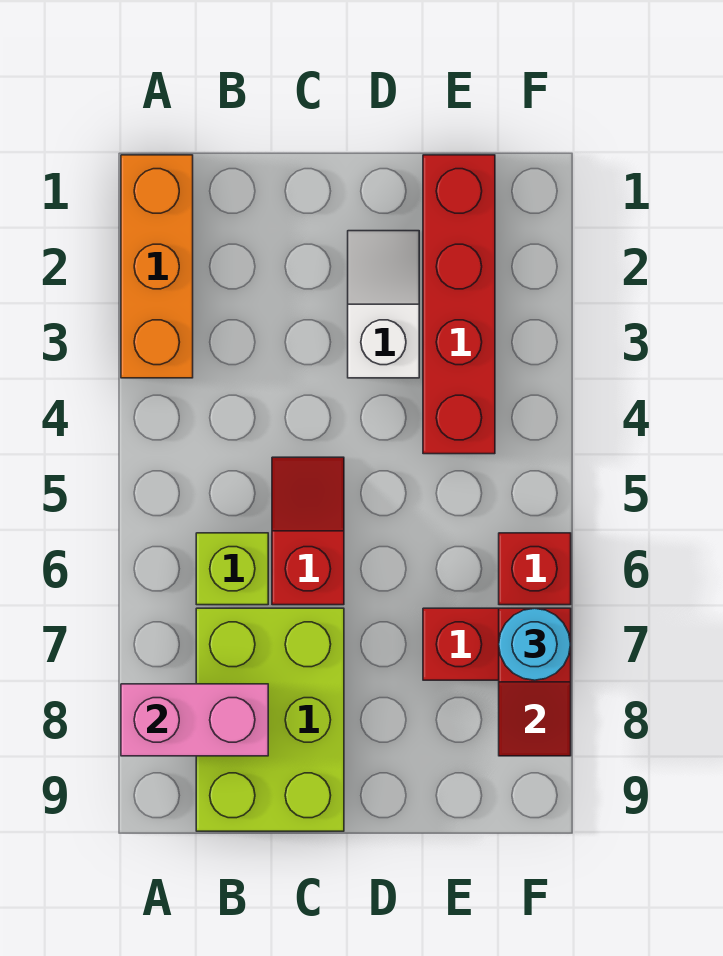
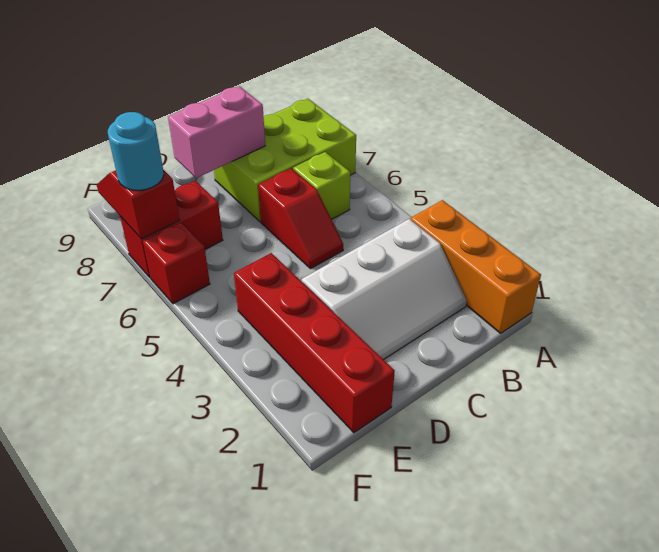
pink brick A8:B8 level 2 -> pink brick C8:D8 level 2
lime brick B7:C9 level 1 -> lime brick A7:C8 level 1
white slope D2:D3 level 1 top 3 -> white slope B2:D3 level 1 top 3

